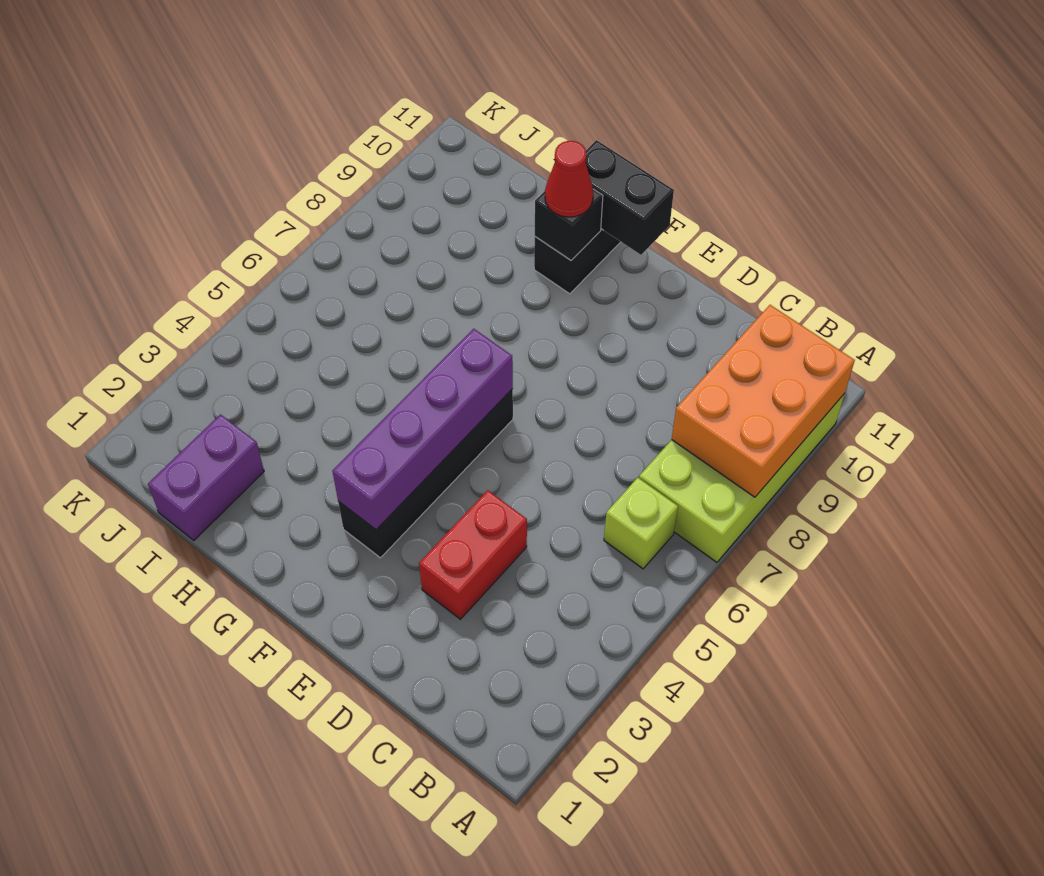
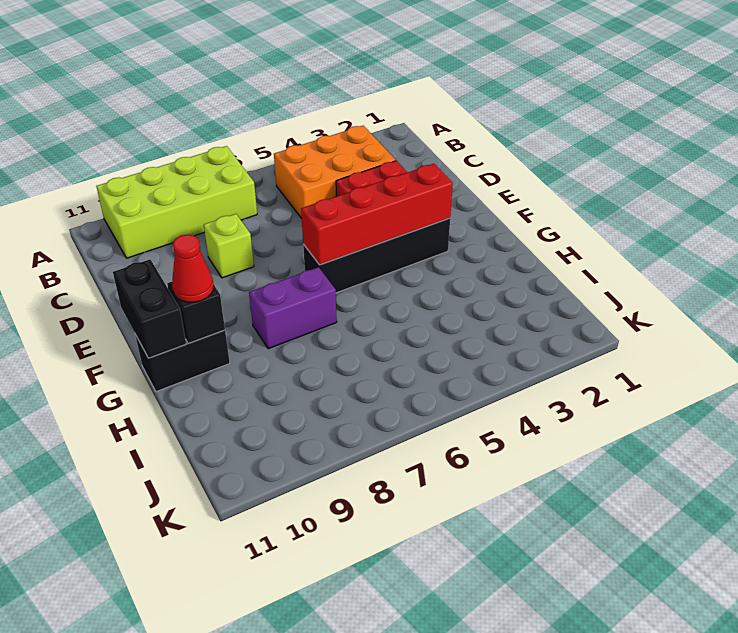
orange brick A8:B10 level 2 -> orange brick B3:C5 level 1
lime brick B6 level 1 -> lime brick D8 level 1
purple brick F3:F6 level 2 -> red brick F3:F6 level 2
purple brick I1:I2 level 1 -> purple brick G7:G8 level 1

